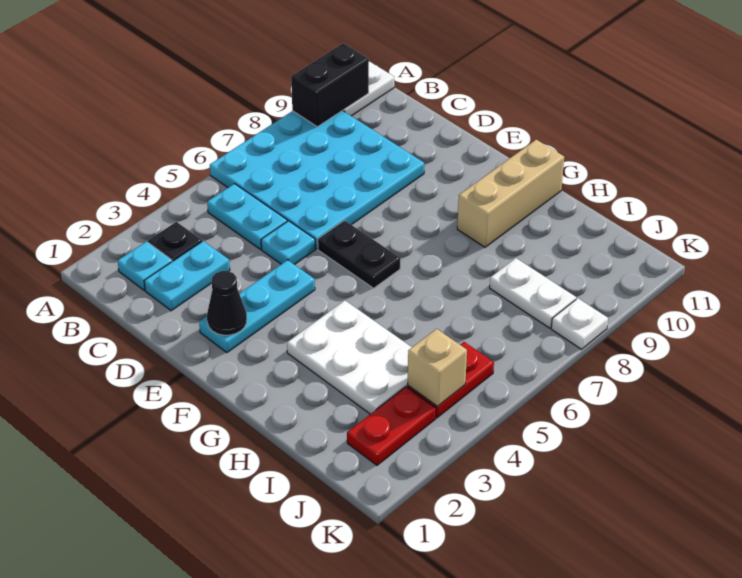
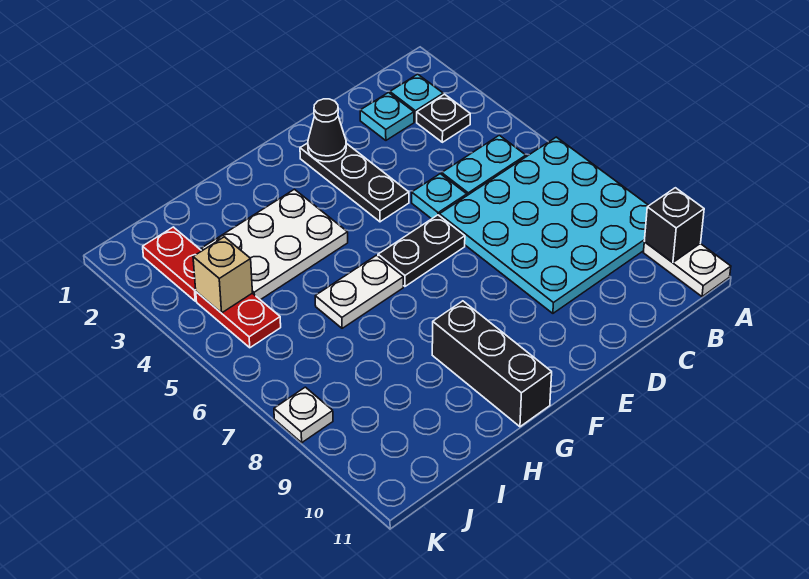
black brick A9:A10 level 2 -> black brick A10 level 2
cyan plate C2:C3 level 1 -> cyan plate C2 level 1
cyan plate E2:E4 level 1 -> black plate E2:E4 level 1
tan brick G9:G11 level 1 -> black brick G9:G11 level 1
white plate I8:J8 level 1 -> white plate G6:H6 level 1

